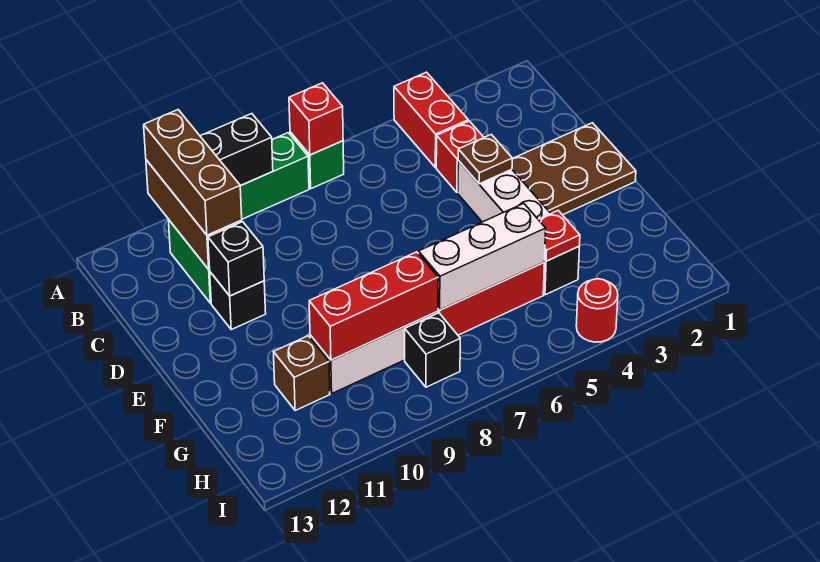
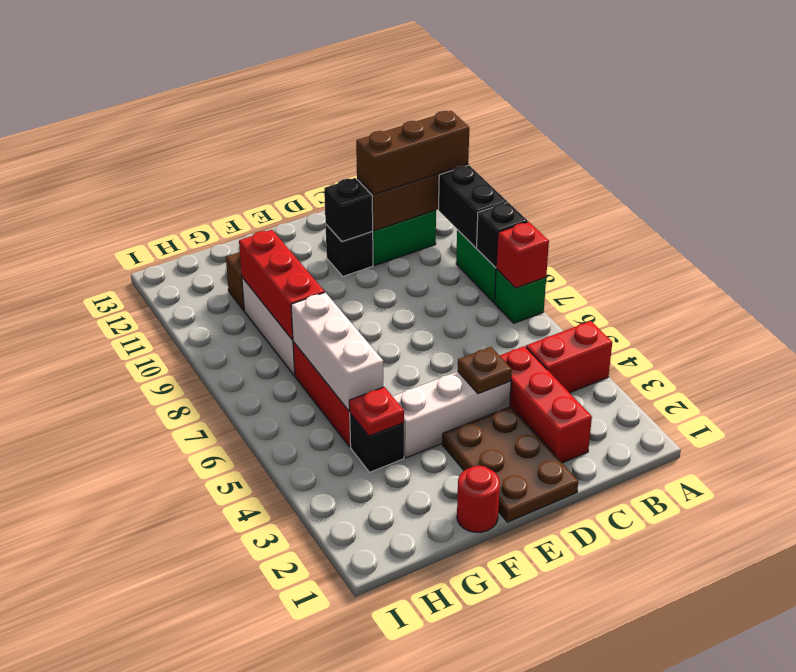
red brick C4 level 1 -> red brick C2:C4 level 1
black brick H8 level 1 -> black brick A8 level 2
red round brick I4 level 1 -> red round brick F1 level 1

